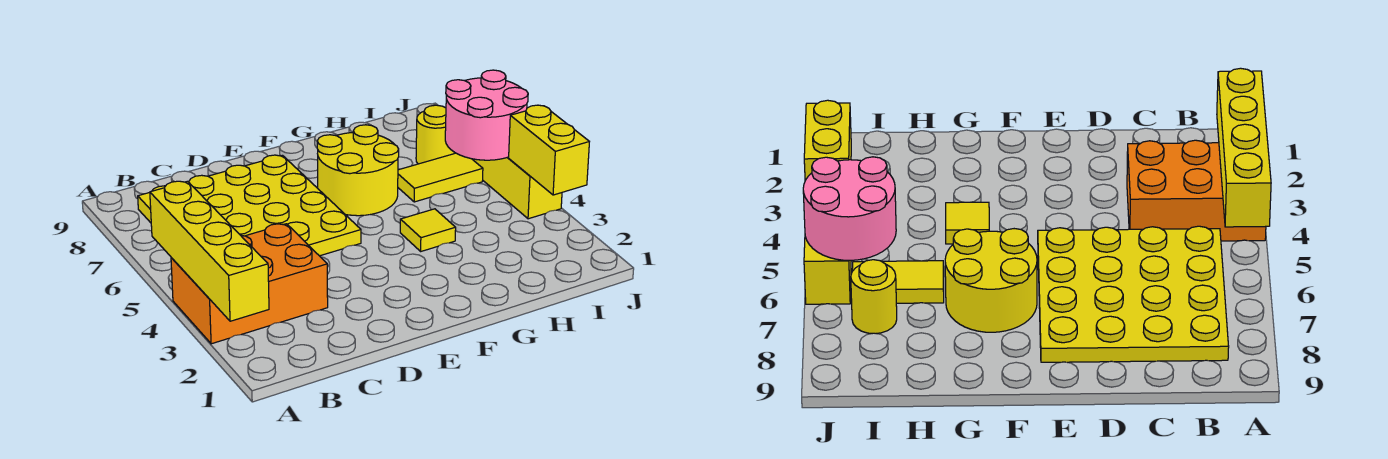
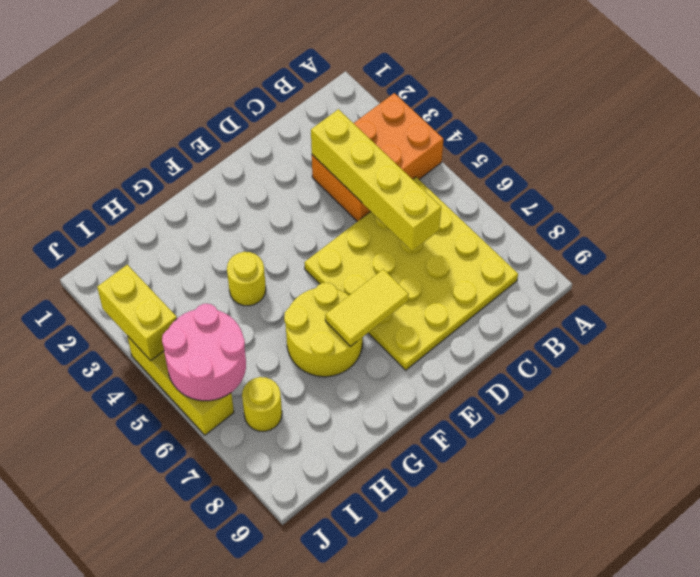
yellow brick A2:A5 level 2 -> yellow brick C3:C6 level 2
yellow tile G4 level 1 -> yellow round brick G4 level 1
yellow tile H6:I6 level 1 -> yellow tile E7:F7 level 2

